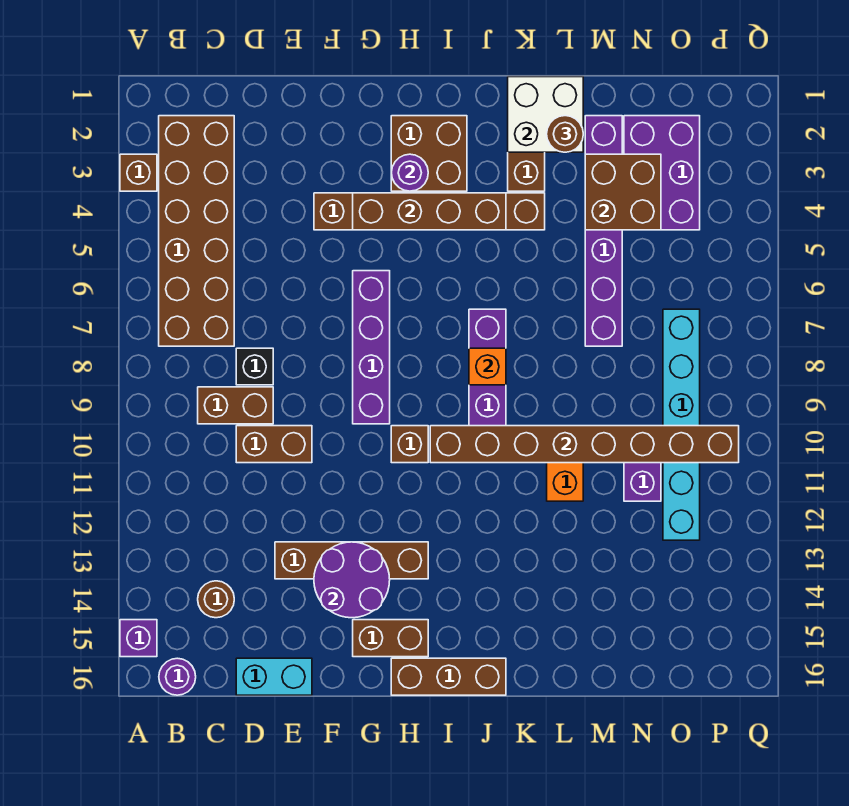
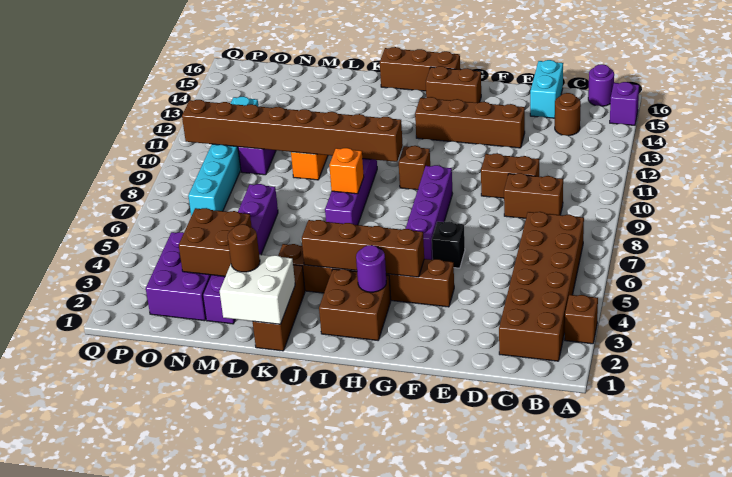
black brick D8 level 1 -> black brick F6 level 1
cyan brick D16:E16 level 1 -> cyan brick D15:D16 level 1
purple round brick F13:G14 level 2 -> none

